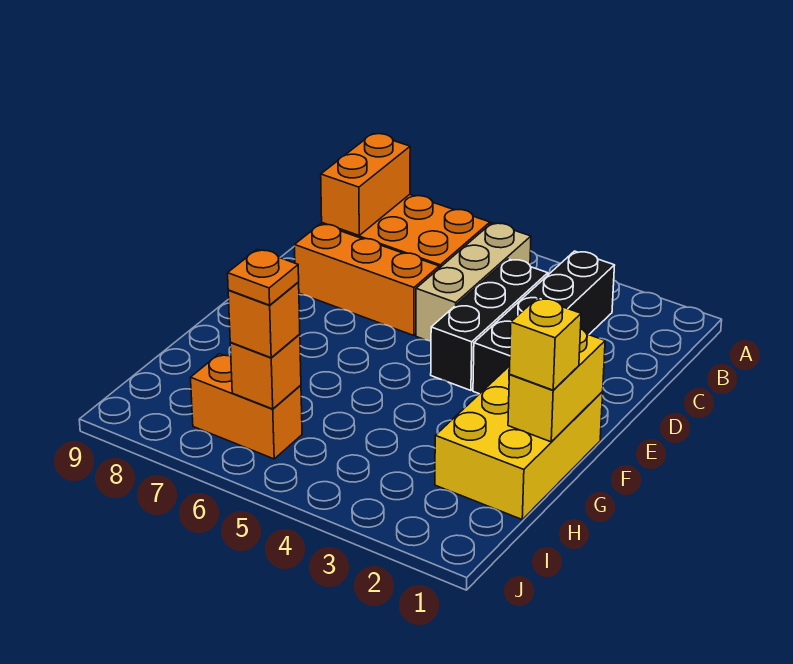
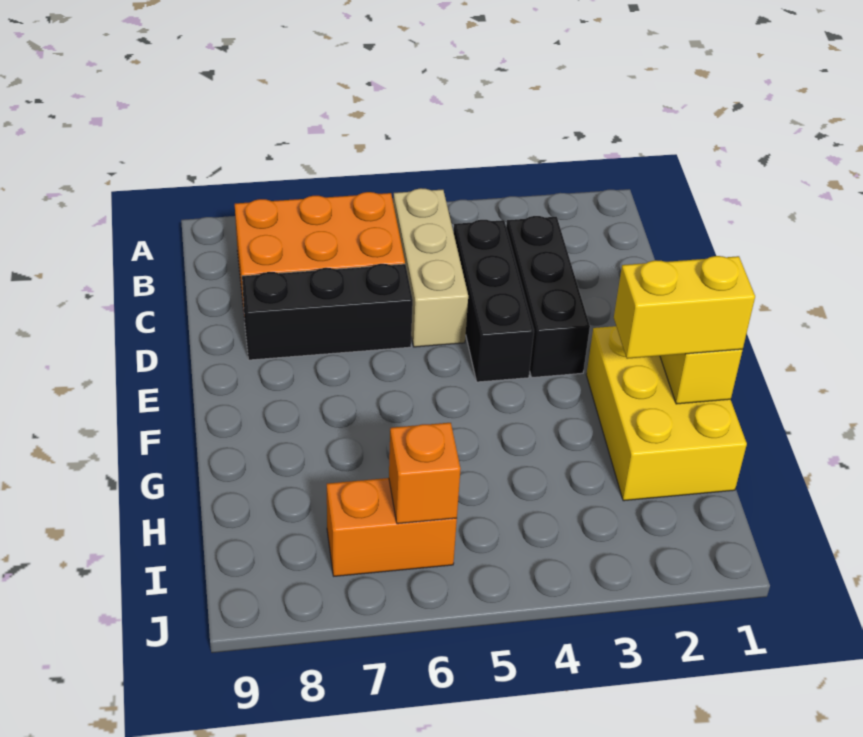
black brick B3:E3 level 1 -> black brick C3:E3 level 1
orange brick B8:C8 level 2 -> none
orange brick D6:D8 level 1 -> black brick D6:D8 level 1
yellow brick G1 level 3 -> yellow brick G1:G2 level 3
orange brick I6 level 3 -> none
orange plate I6 level 4 -> none

